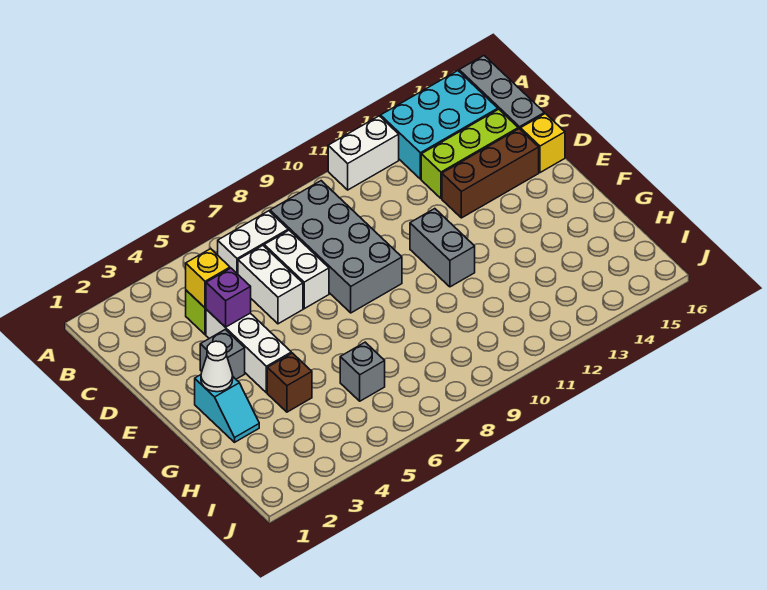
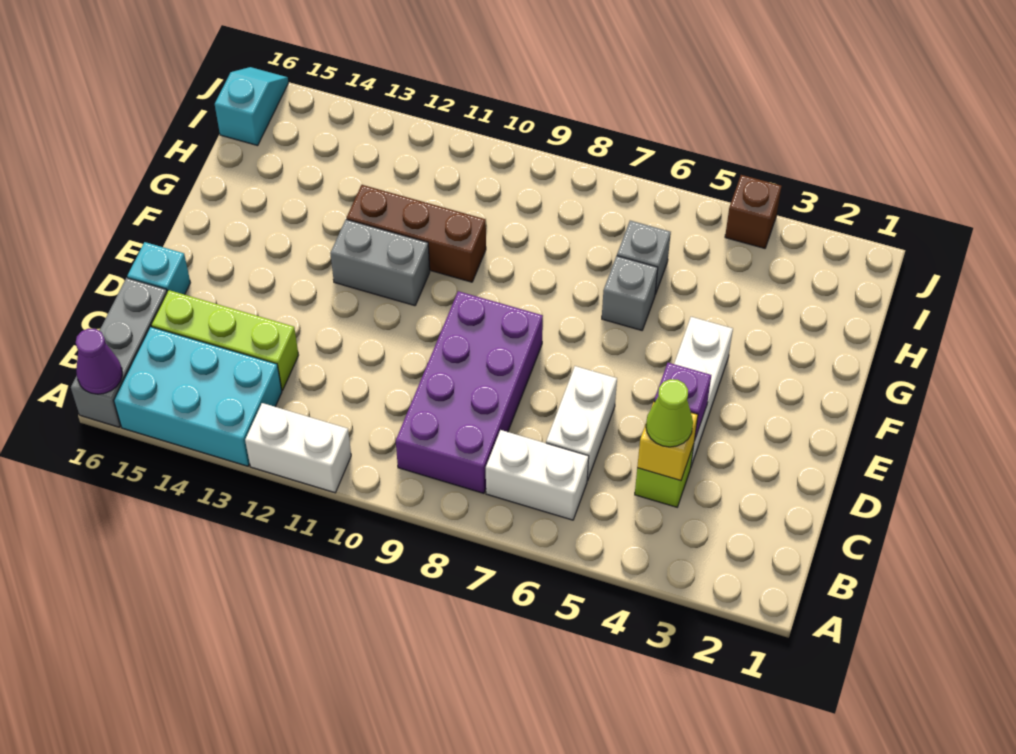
none -> purple cone A16 level 2
grey brick B8:E9 level 1 -> purple brick B8:E9 level 1
none -> lime cone C4 level 3
white brick C7:D7 level 1 -> none
brown brick D13:D15 level 1 -> brown brick G10:G12 level 1
yellow brick D16 level 1 -> cyan brick D16 level 1
grey brick E3 level 1 -> grey brick G6 level 1
grey brick E11:F11 level 1 -> grey brick F11:F12 level 1
cyan slope F2:G2 level 1 top F -> cyan slope I16:J16 level 1 top I
white cone F2 level 2 -> none
brown brick G4 level 1 -> brown brick J4 level 1

